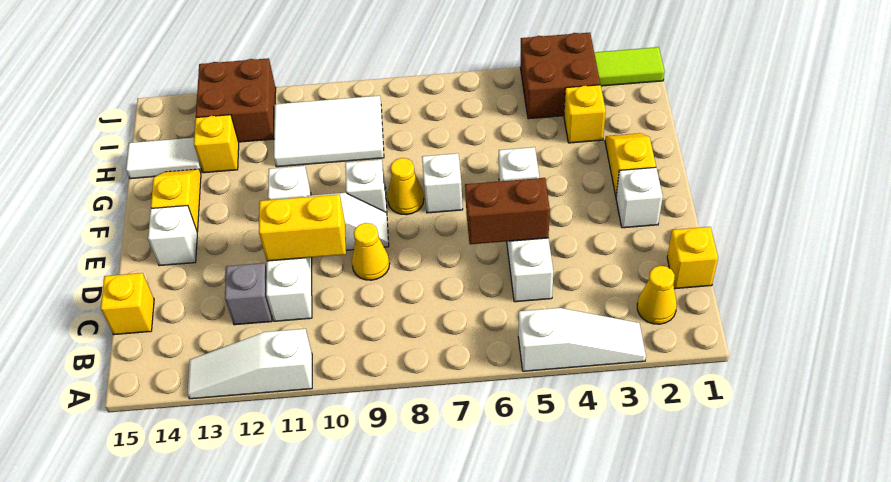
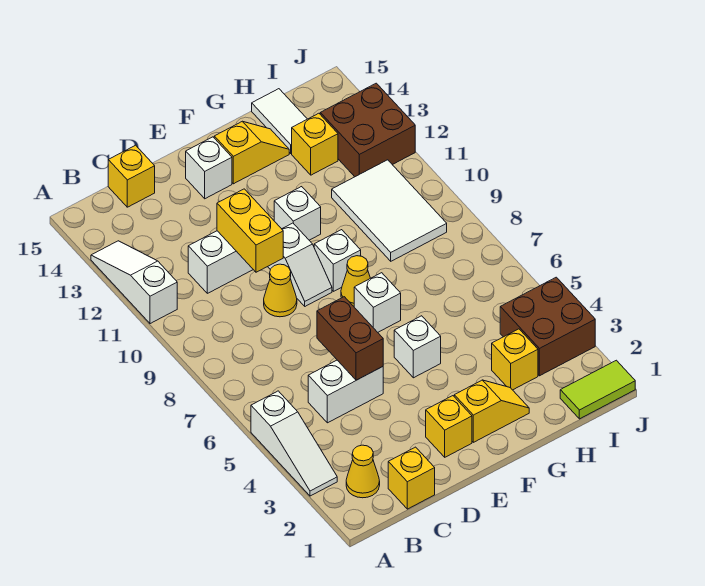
grey brick C12 level 1 -> none
white brick E2 level 1 -> yellow brick E2 level 1
lime tile J1:J2 level 1 -> lime tile I1:J1 level 1

